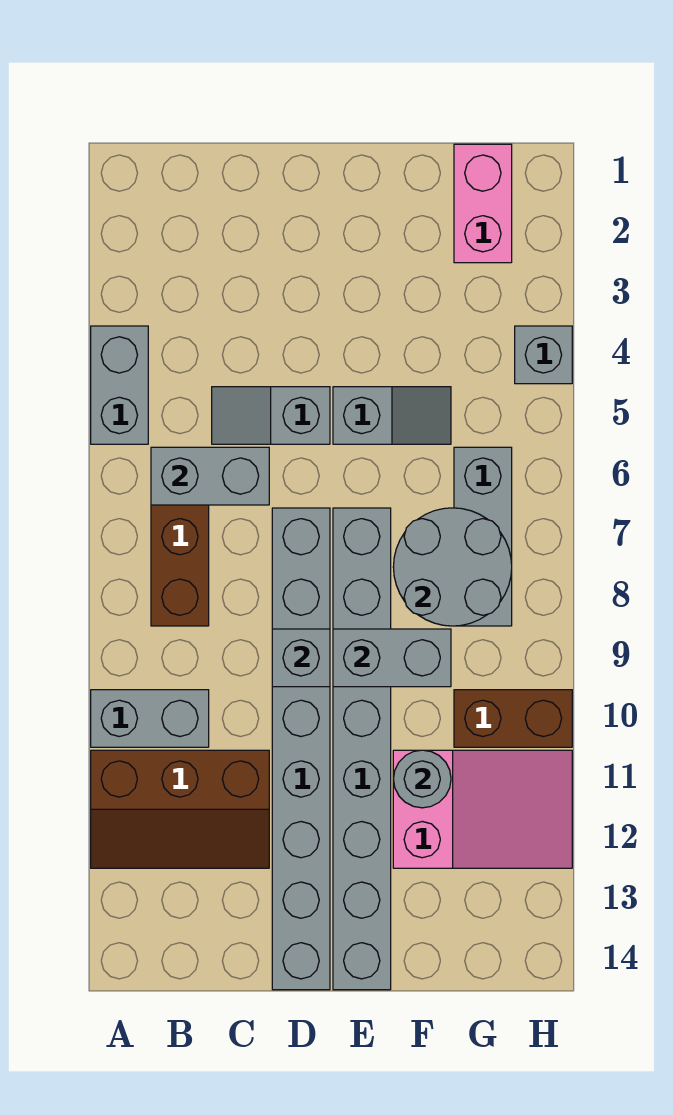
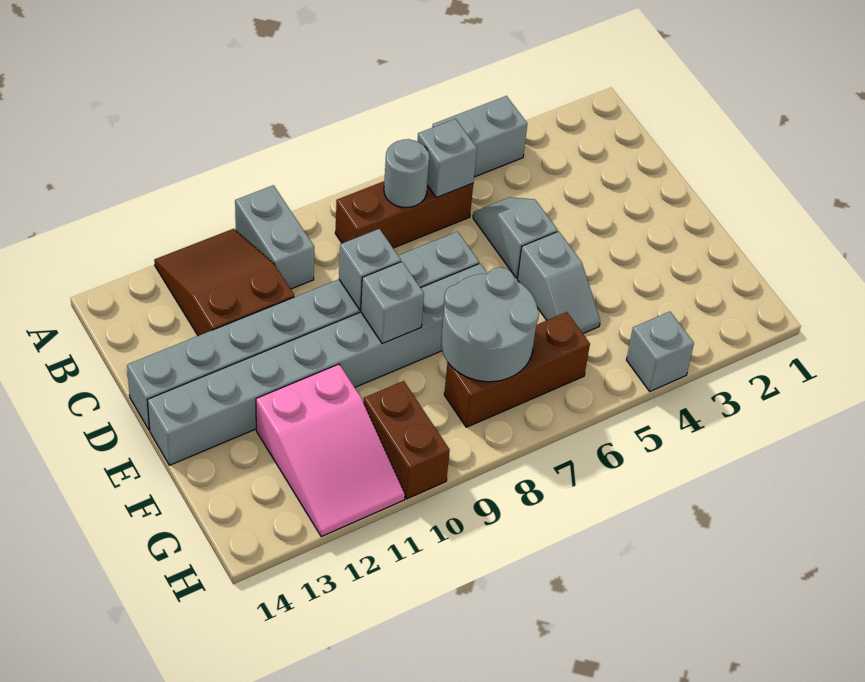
brown slope A11:C12 level 1 top 11 -> brown slope A11:C12 level 1 top C
grey brick B6:C6 level 2 -> grey brick B6 level 2
grey brick E9:F9 level 2 -> grey brick E9 level 2
grey round brick F11 level 2 -> grey round brick B7 level 2
pink brick G1:G2 level 1 -> none
grey brick G6:G8 level 1 -> brown brick G6:G8 level 1

